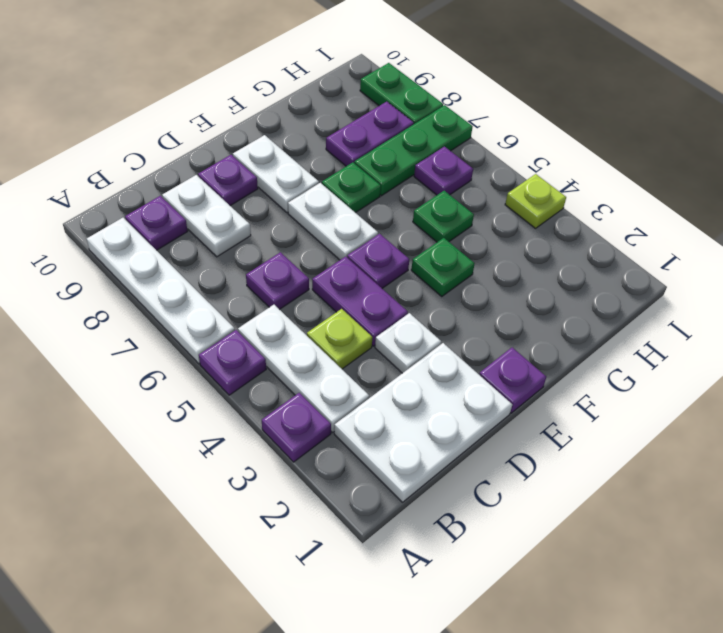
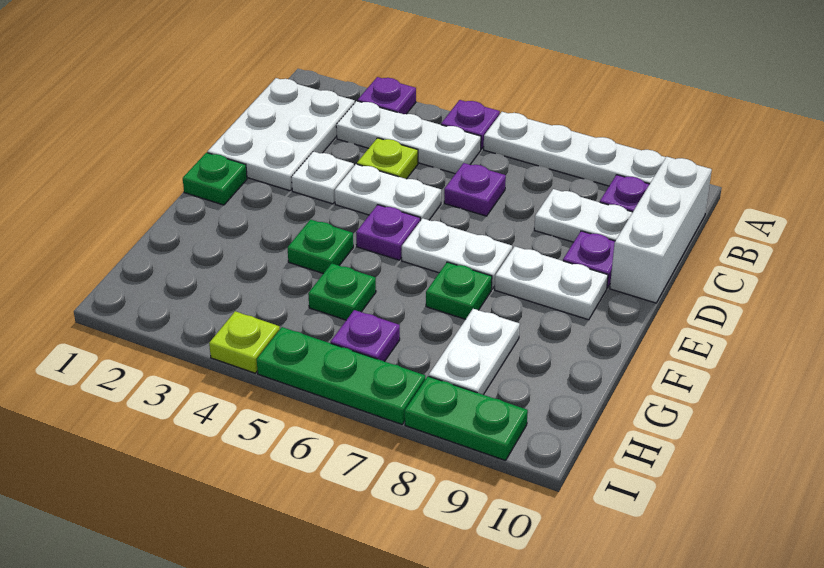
none -> white brick B10:D10 level 1
purple plate D4:D5 level 1 -> white plate D4:D5 level 1
purple plate E1 level 1 -> green plate E1 level 1
green plate G7:I7 level 1 -> green plate I5:I7 level 1
purple plate G8:H8 level 1 -> white plate G8:H8 level 1

